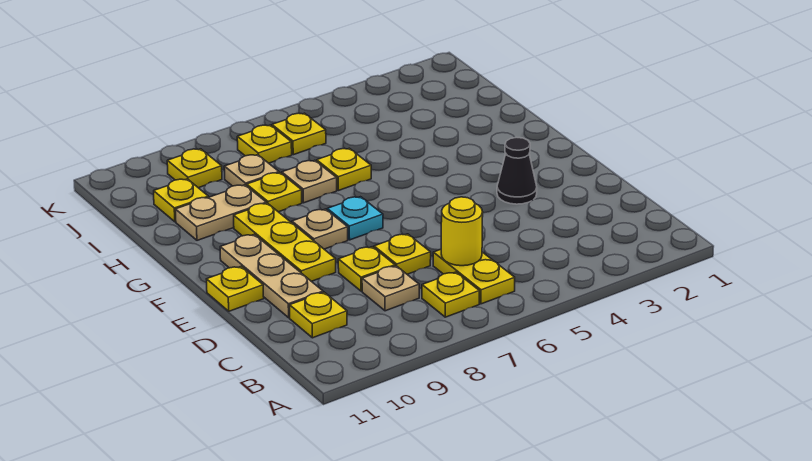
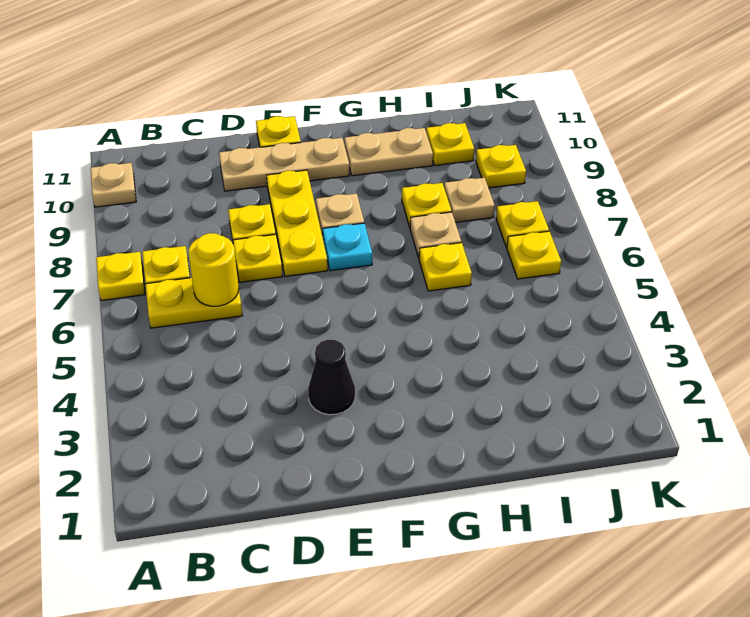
tan plate C8 level 1 -> tan plate A10 level 1
yellow plate C10 level 1 -> yellow plate A7 level 1
yellow plate E9:G9 level 1 -> yellow plate E7:E9 level 1
tan plate H9:H10 level 1 -> tan plate G10:H10 level 1

